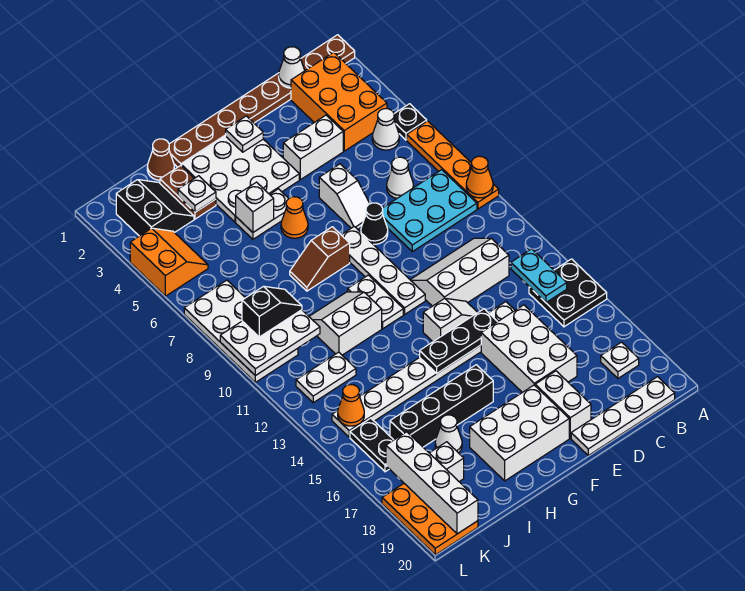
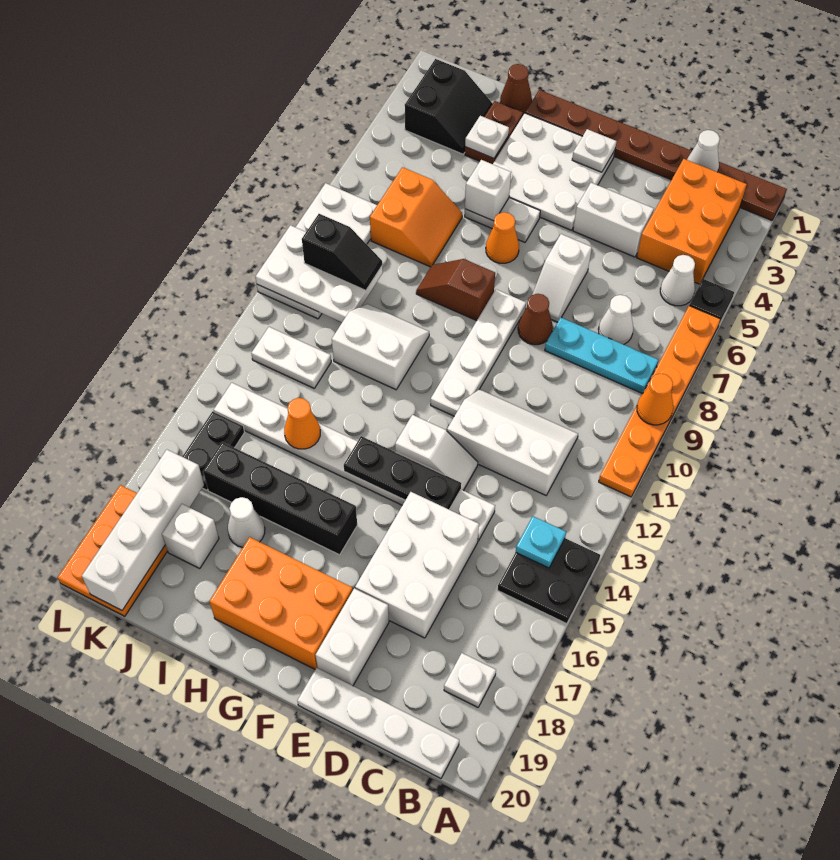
orange plate A6:A9 level 1 -> orange plate A6:A11 level 1
cyan plate B8:D9 level 1 -> cyan plate B8:D8 level 1
cyan plate B13:B14 level 2 -> cyan plate B14 level 2
black cone E8 level 1 -> brown cone E8 level 1
white brick F18:H19 level 1 -> orange brick F18:H19 level 1
white plate G10:G11 level 1 -> none
orange slope K4:L5 level 1 top L -> orange slope I6:J7 level 1 top J
orange cone K14 level 2 -> orange cone I14 level 2

